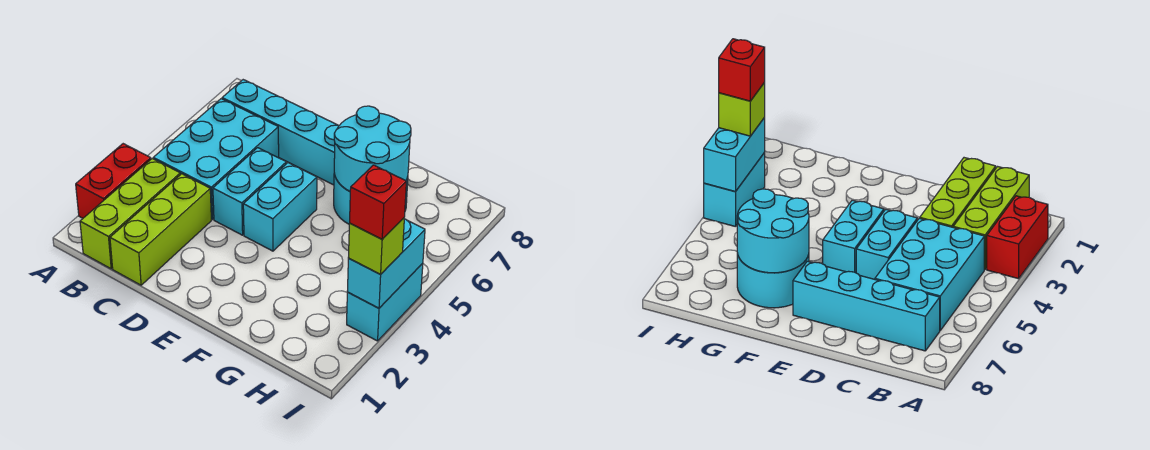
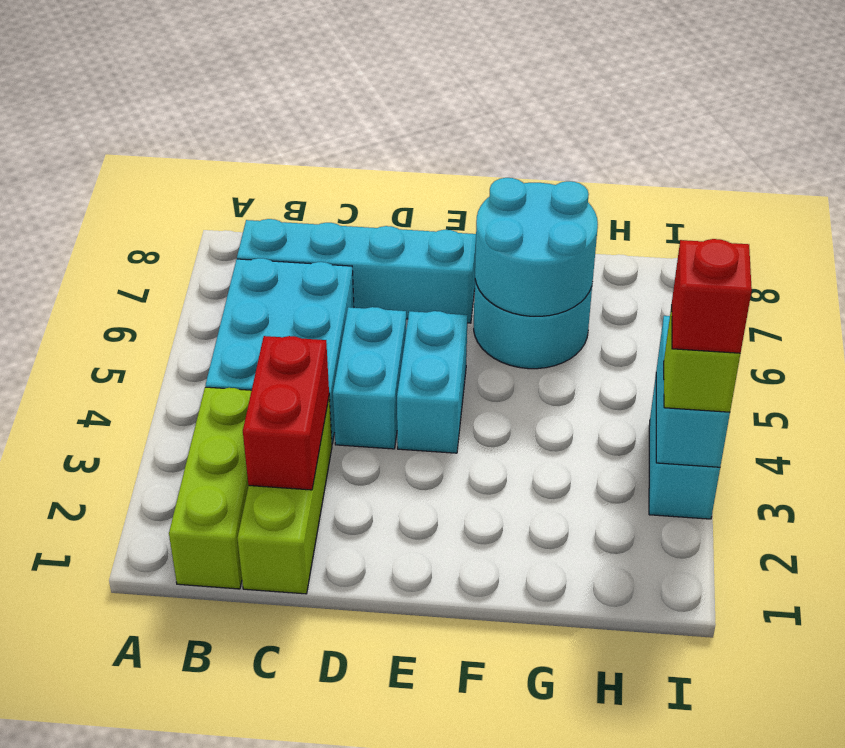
red brick A2:A3 level 1 -> red brick C2:C3 level 2

